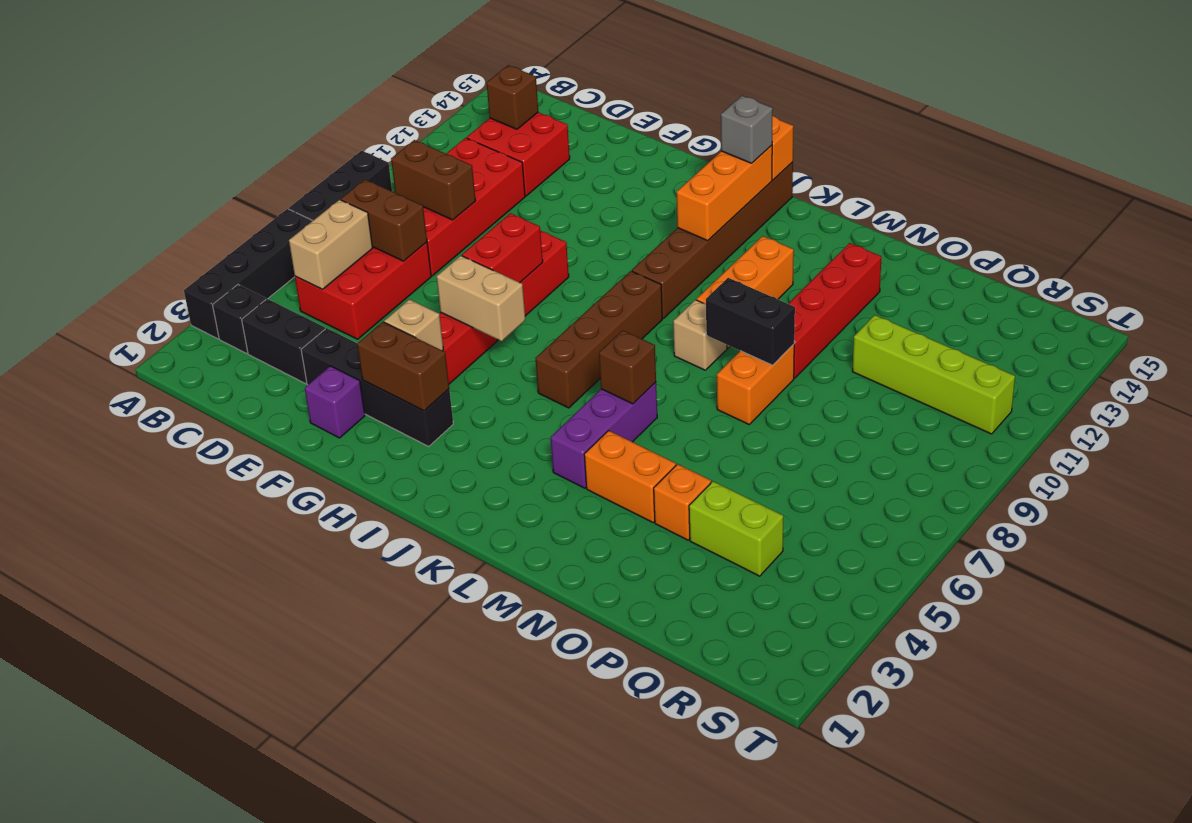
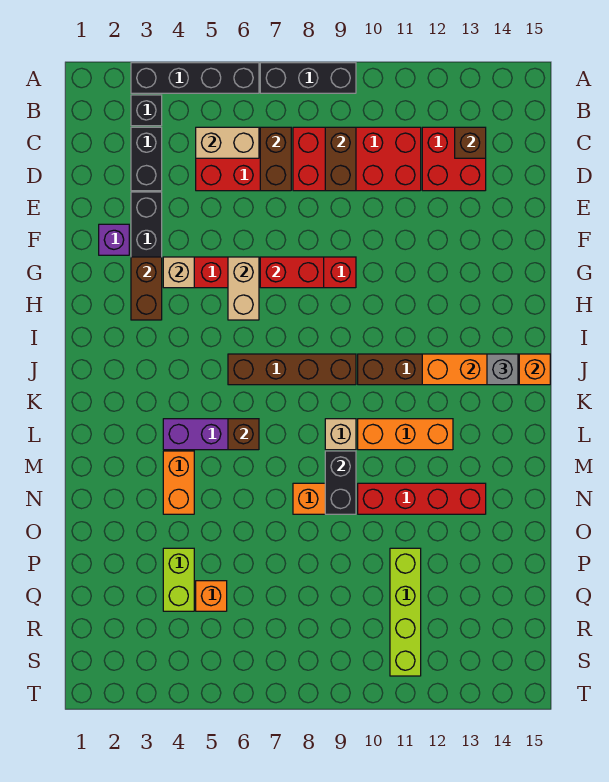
orange brick O4 level 1 -> orange brick Q5 level 1

